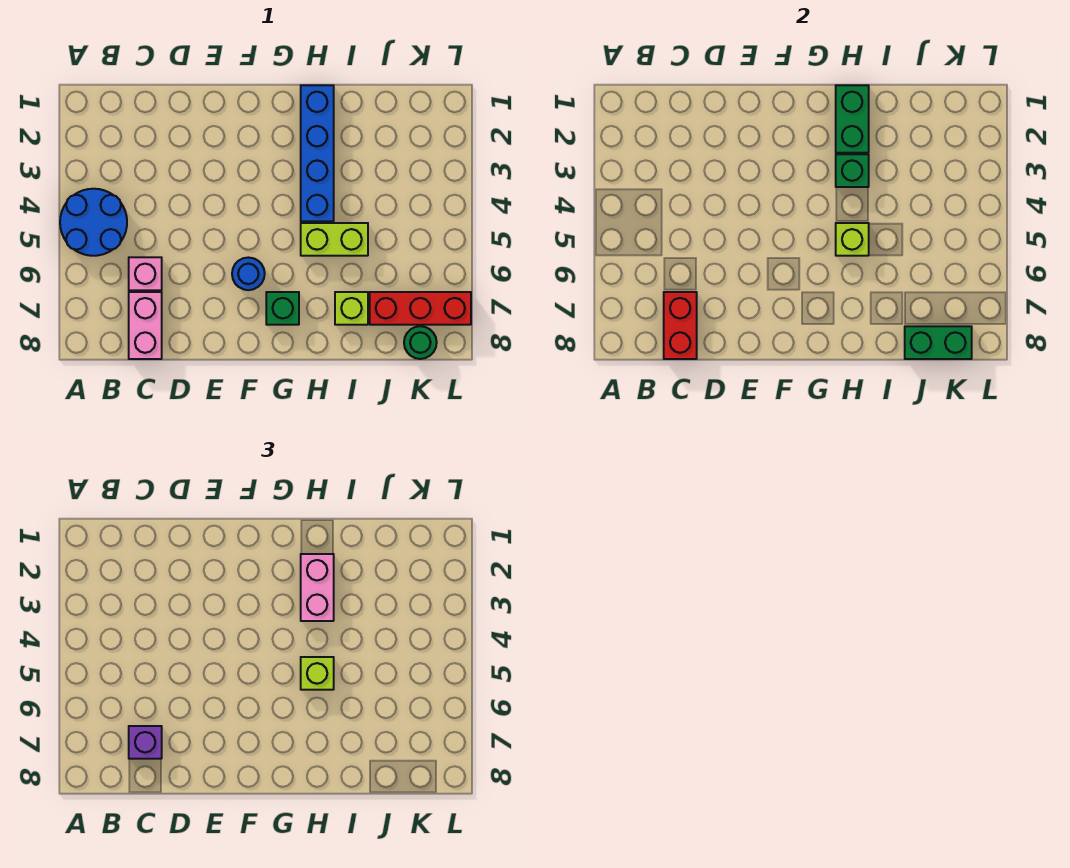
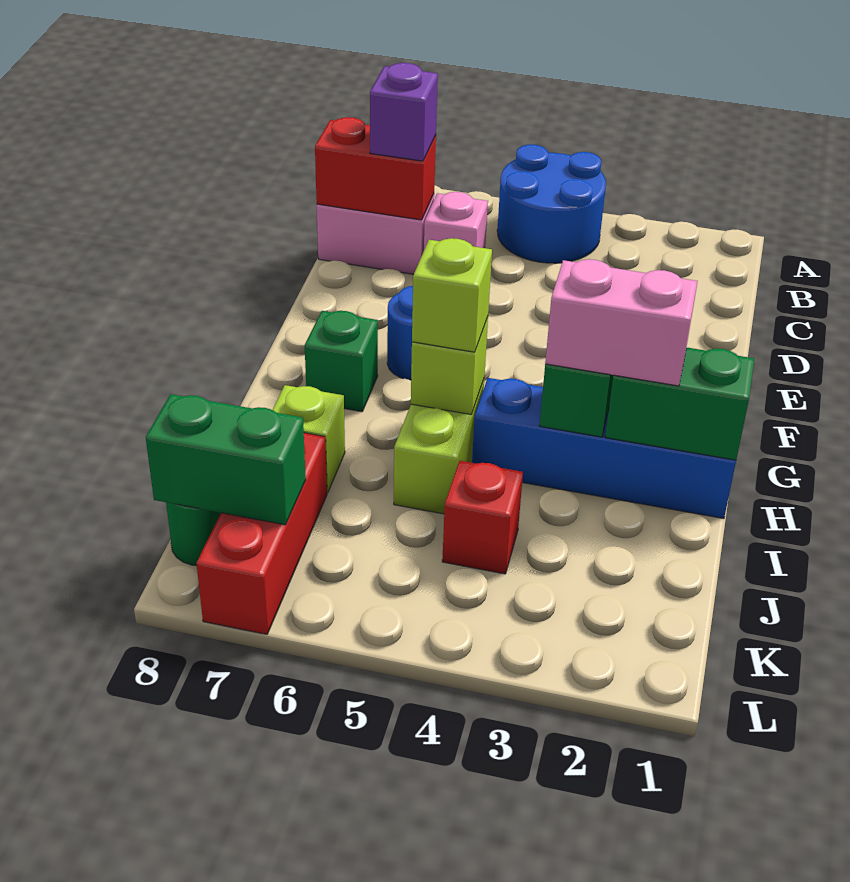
none -> red brick J4 level 1
green brick J8:K8 level 2 -> green brick K7:K8 level 2

